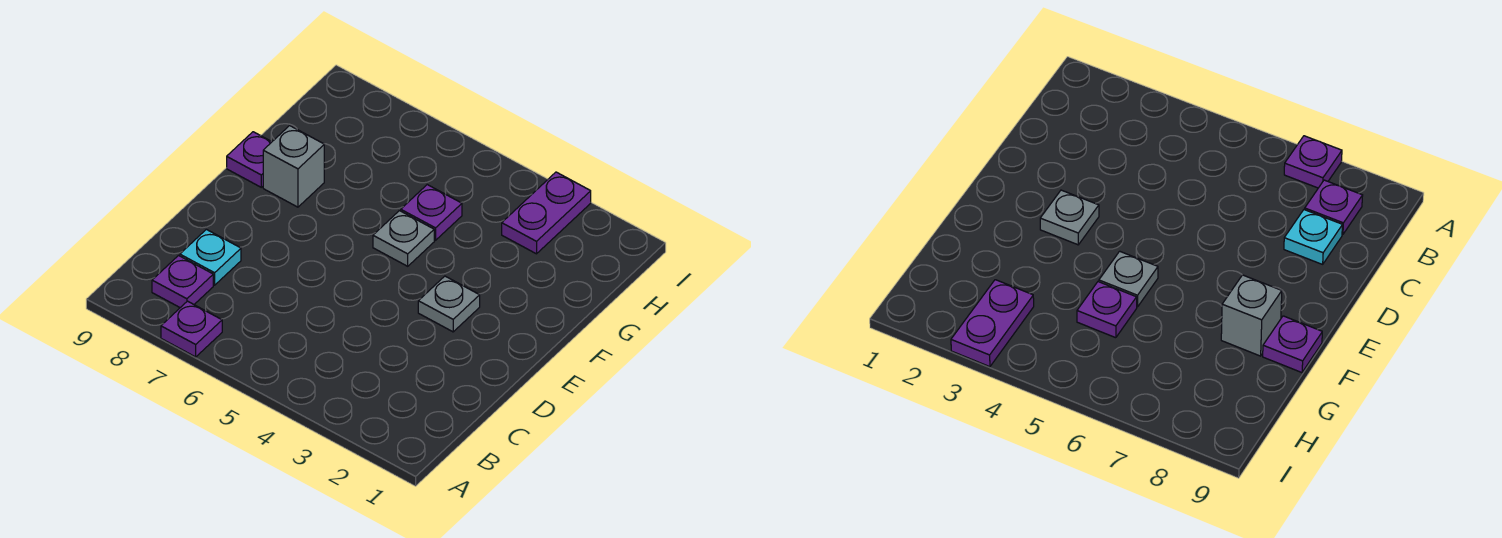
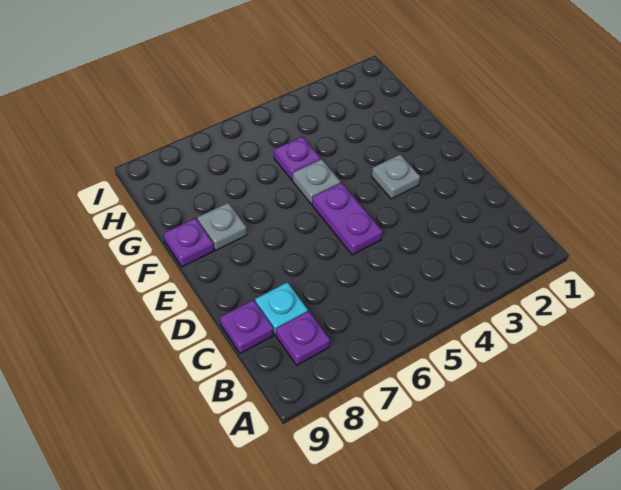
purple plate A7 level 1 -> purple plate C9 level 1
grey brick F8 level 1 -> grey plate F8 level 1
purple plate H3:I3 level 1 -> purple plate D5:E5 level 1

